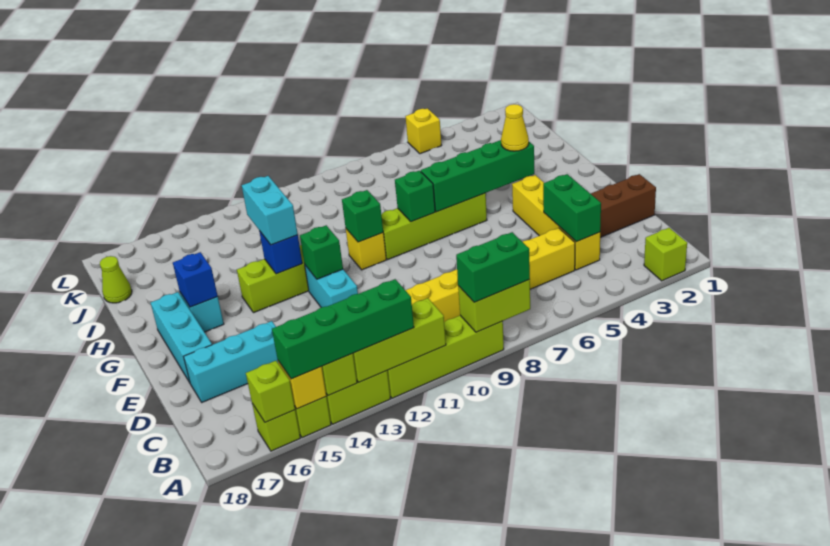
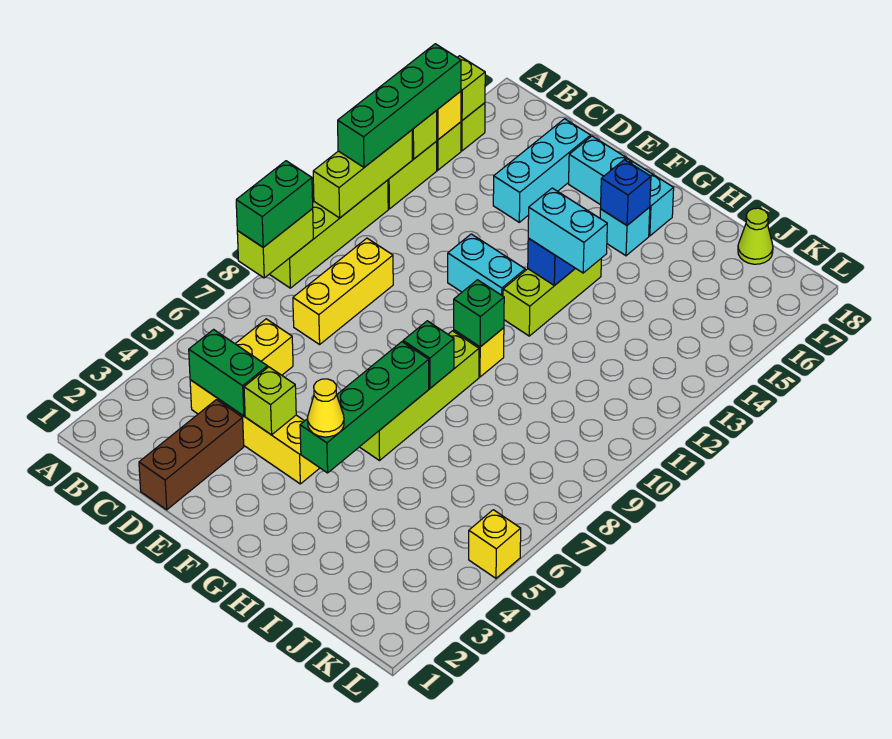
lime brick A2 level 1 -> lime brick E4 level 2
green brick F12 level 2 -> none

